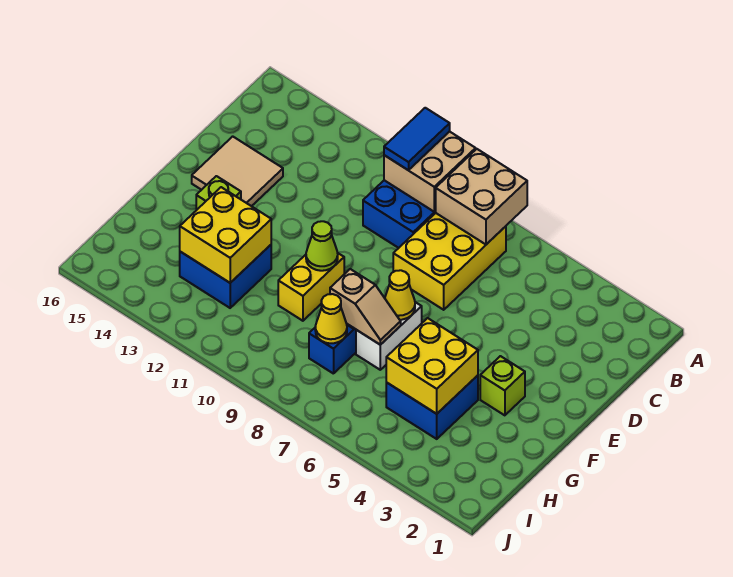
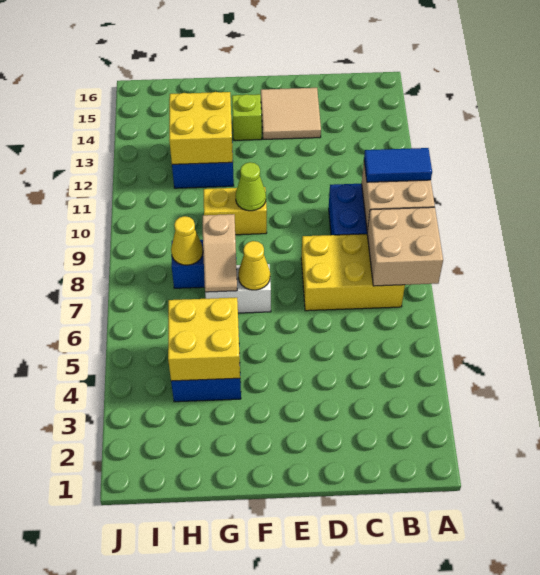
lime brick F3 level 1 -> none

